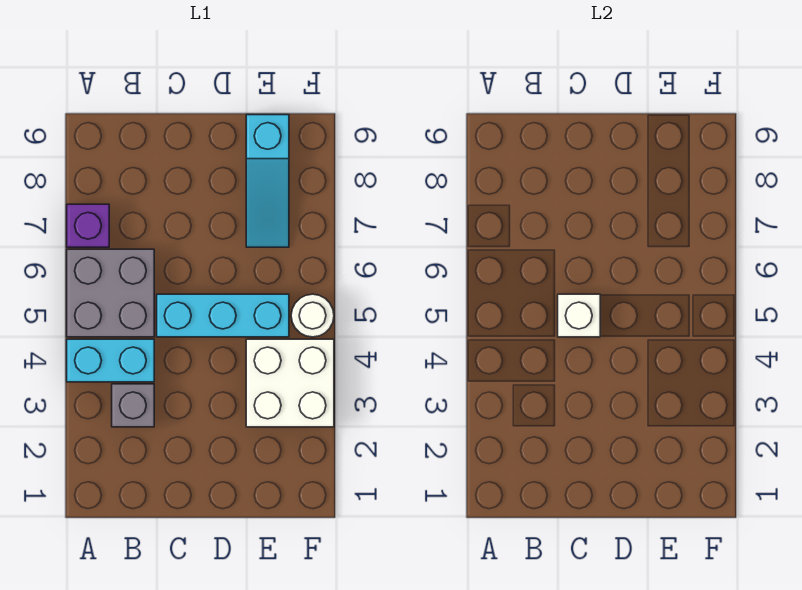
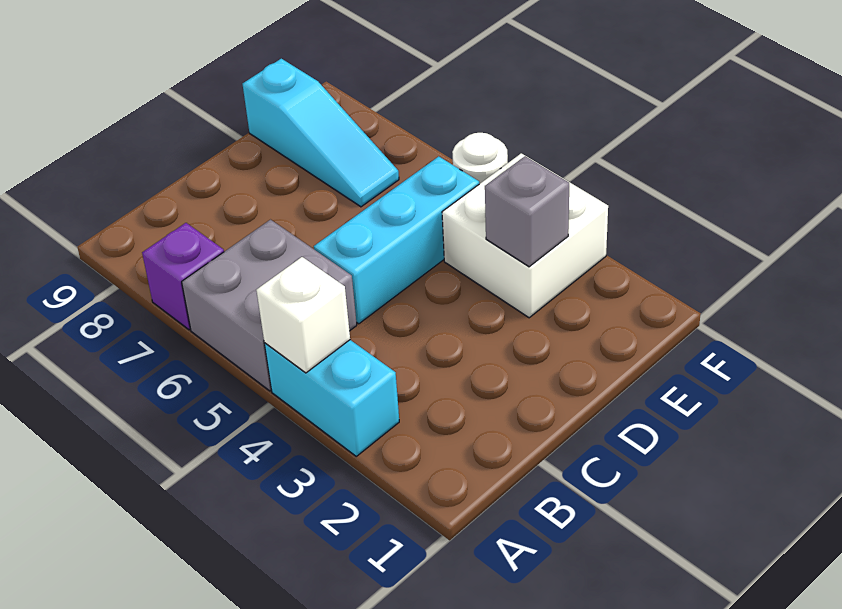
cyan brick A4:B4 level 1 -> cyan brick A3:A4 level 1
grey brick B3 level 1 -> grey brick E3 level 2
white brick C5 level 2 -> white brick A4 level 2

